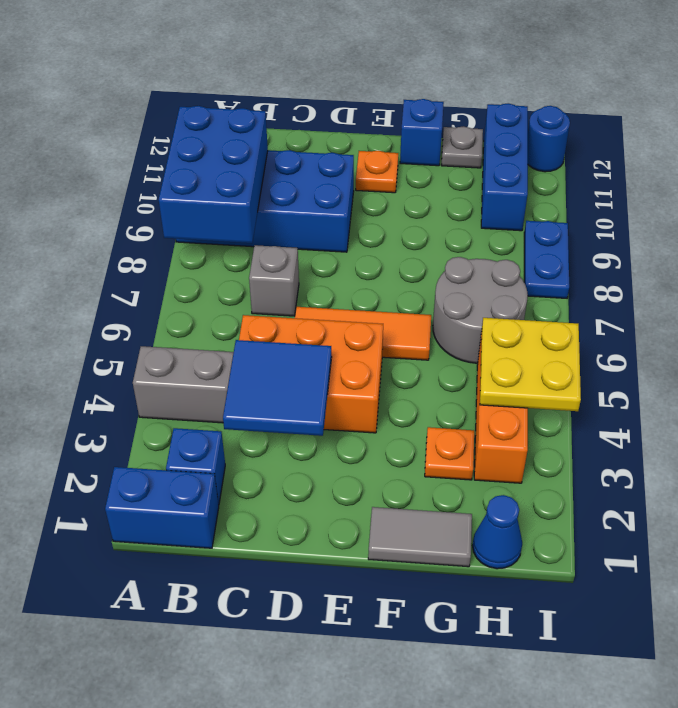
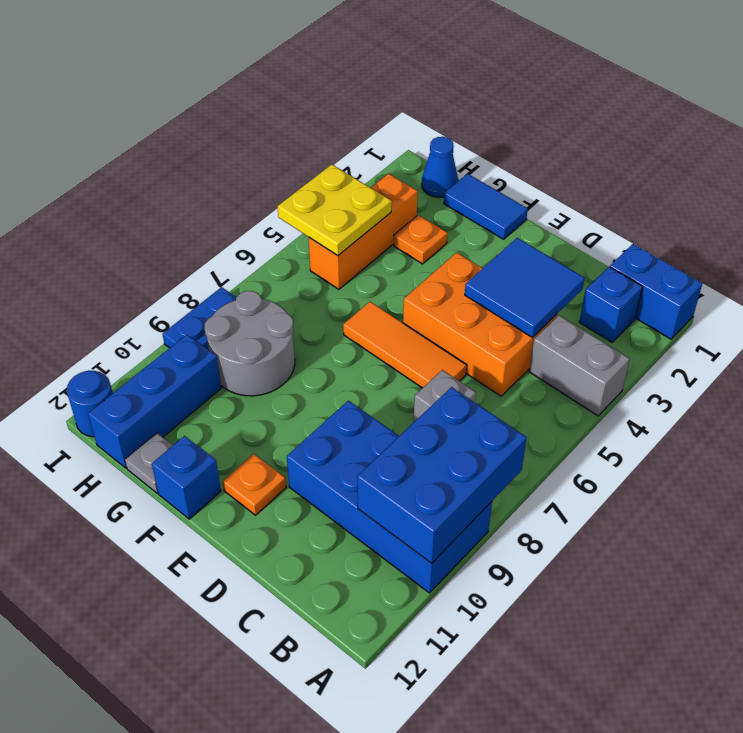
grey tile F1:G1 level 1 -> blue tile F1:G1 level 1
grey round brick G6:H7 level 1 -> grey round brick G8:H9 level 1

